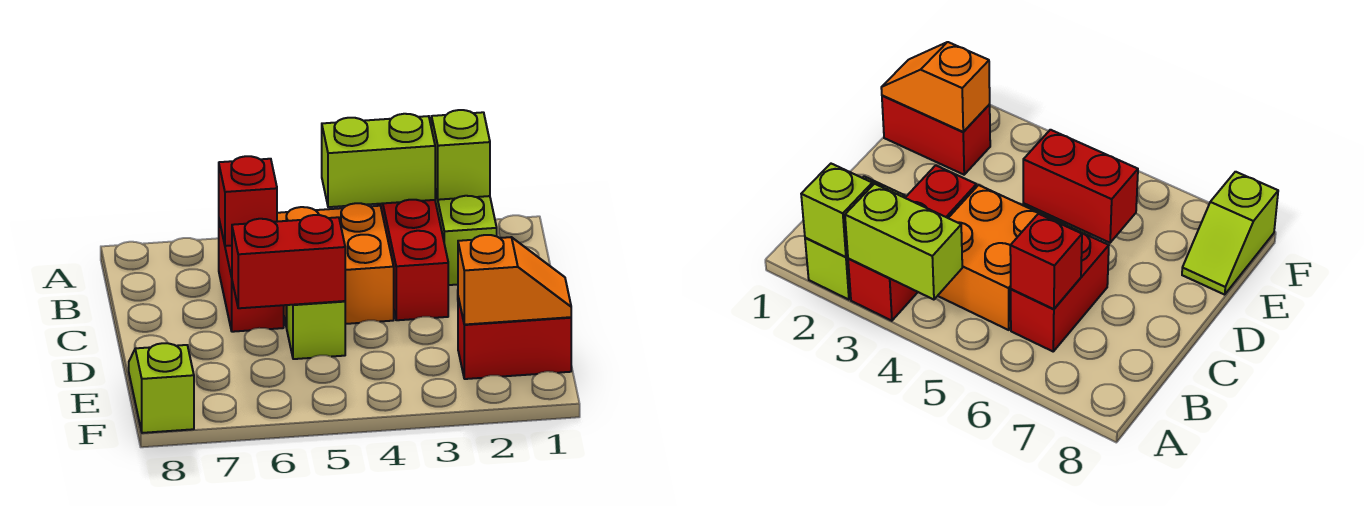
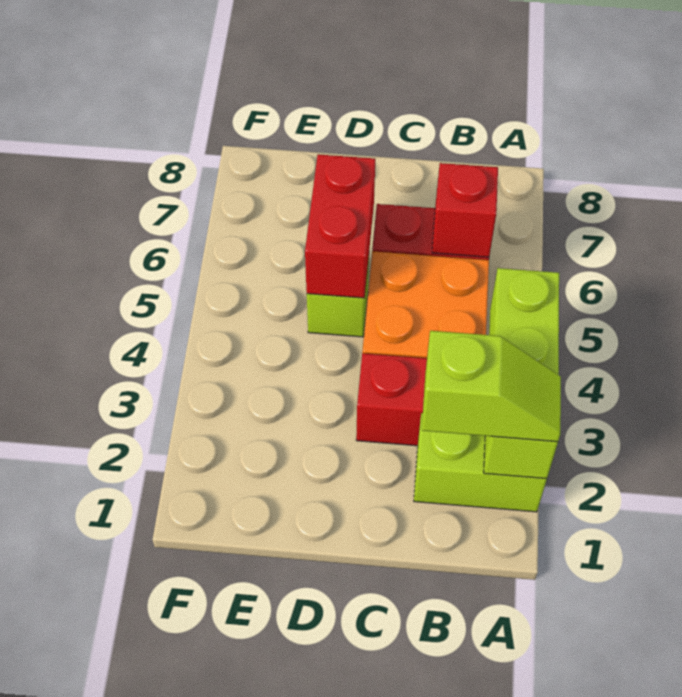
red brick E1:E2 level 1 -> none
orange slope E1:E2 level 2 top 2 -> none
lime slope E8:F8 level 1 top F -> lime slope A2:B2 level 3 top B

